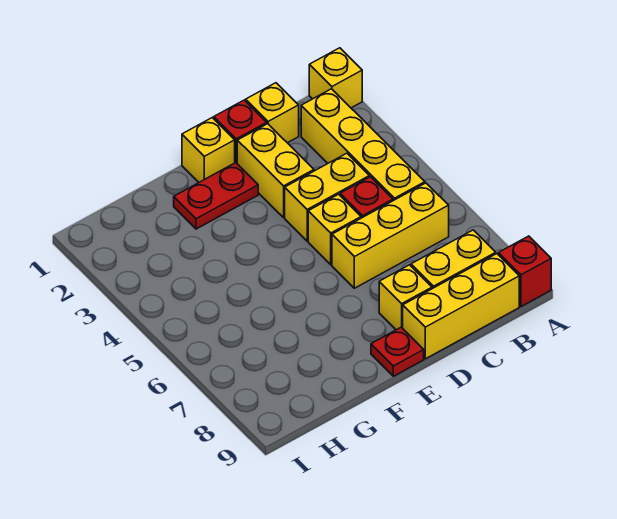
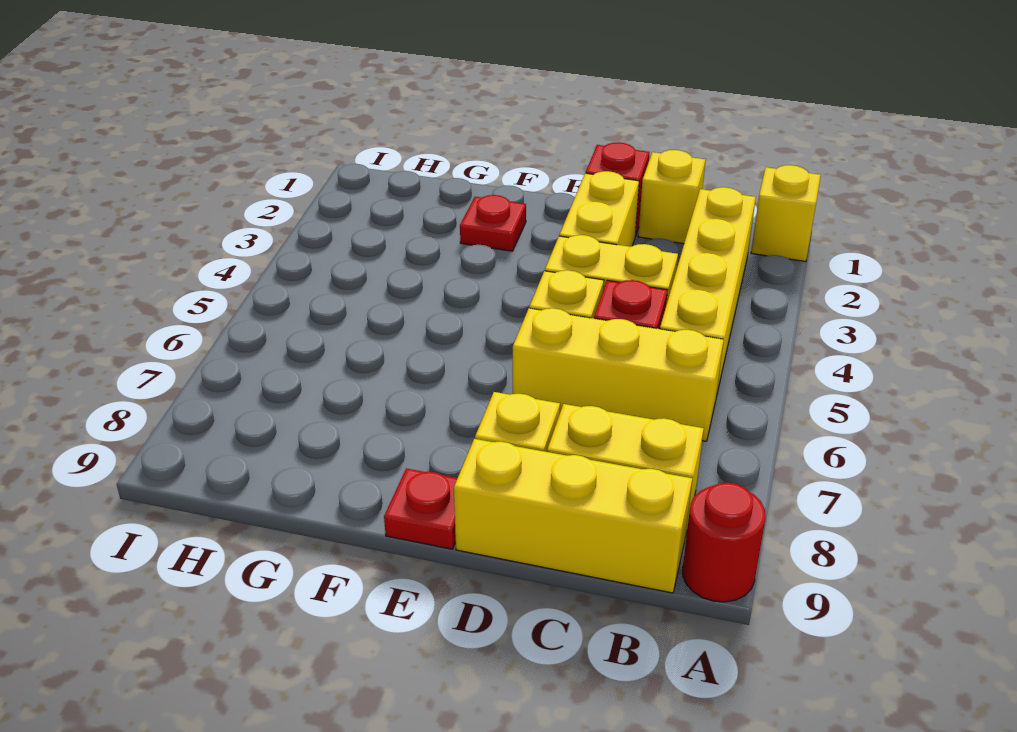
red brick A9 level 1 -> red round brick A9 level 1
yellow brick E1 level 1 -> none
red plate E2:F2 level 1 -> red plate F2 level 1

